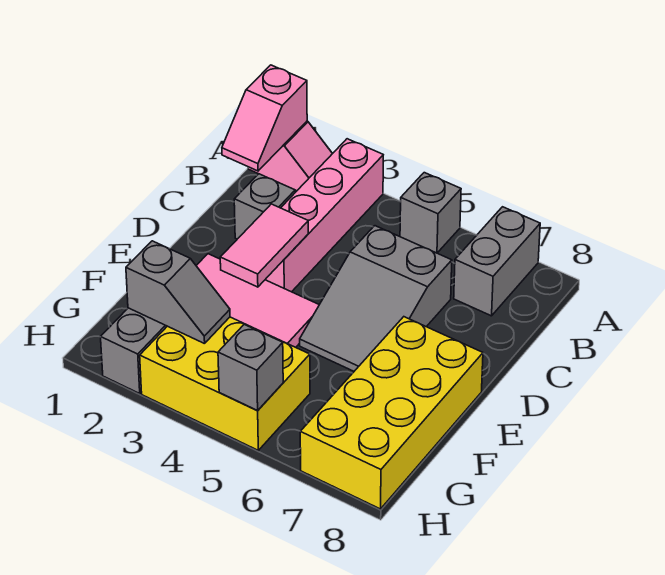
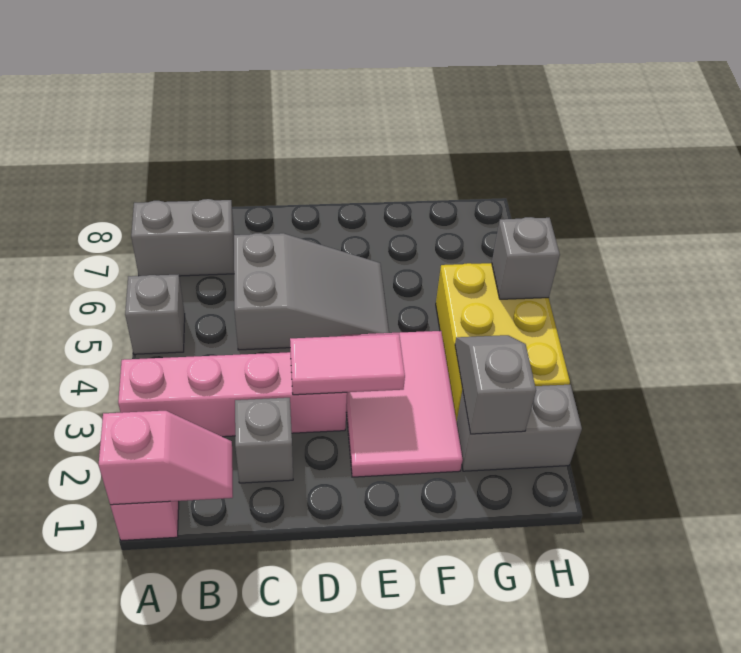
yellow brick E7:H8 level 1 -> none

